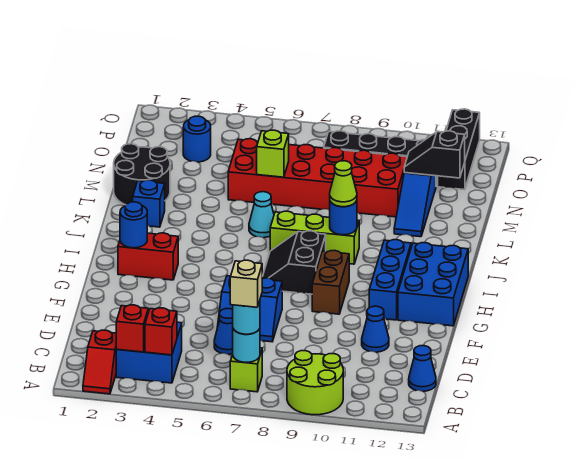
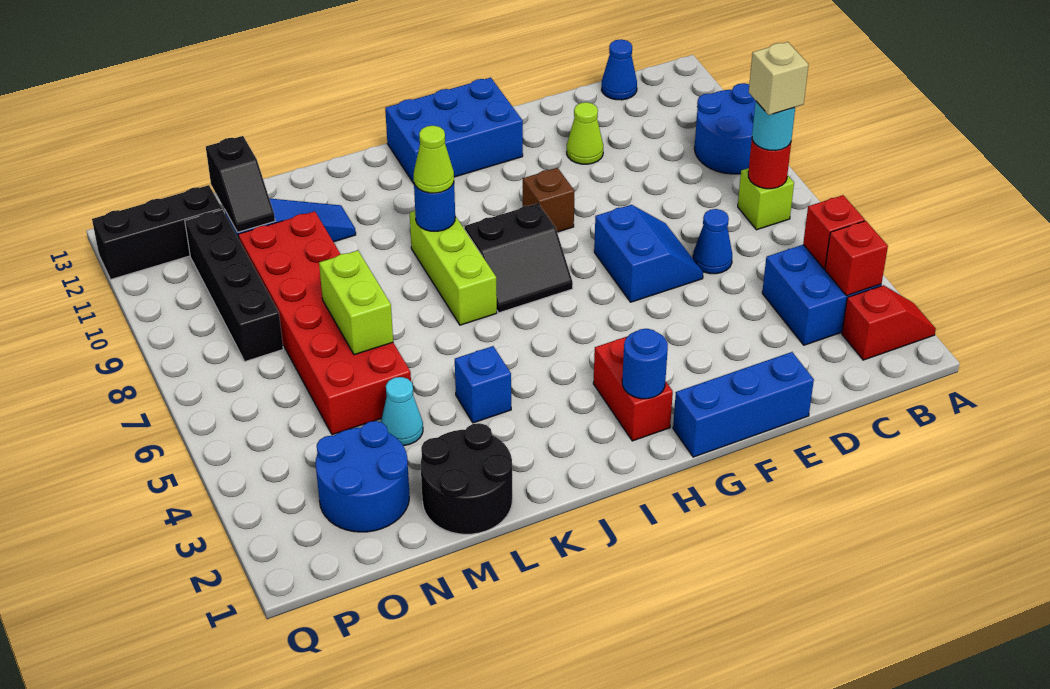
lime round brick A9:B10 level 1 -> blue round brick A9:B10 level 1
cyan round brick B7 level 2 -> red round brick B7 level 2
blue cone E11 level 1 -> lime cone E11 level 1
brown brick G9:H9 level 1 -> brown brick G9 level 1
blue brick G11:I11 level 1 -> blue brick E1:G1 level 1
blue brick K2 level 1 -> blue brick K4 level 1
cyan cone K6 level 1 -> cyan cone M4 level 1
lime brick M6 level 2 -> lime brick M6:M7 level 2
blue round brick O3 level 1 -> blue round brick N2:O3 level 1

